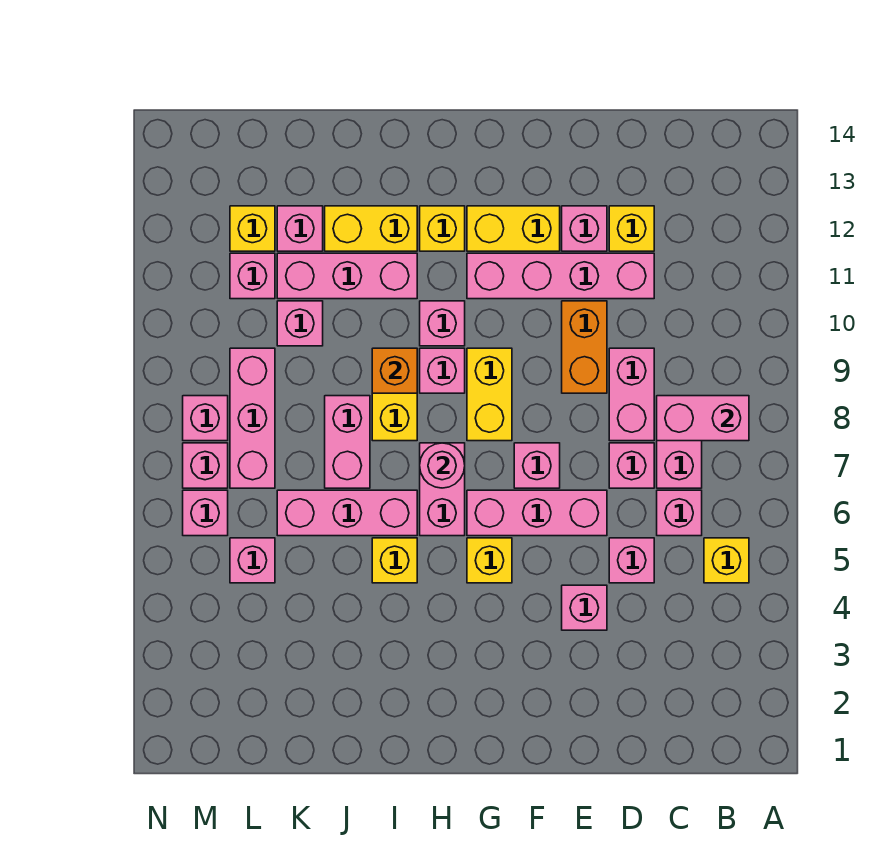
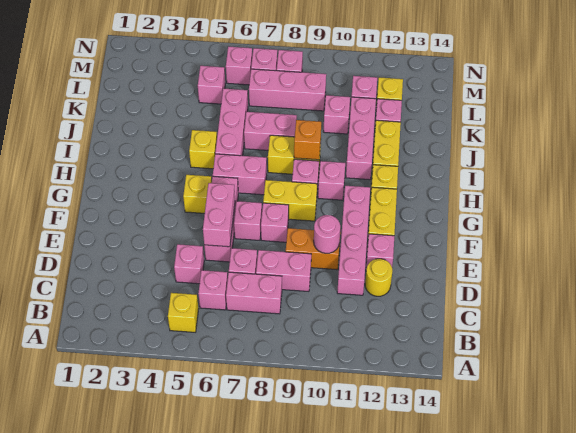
pink brick B8:C8 level 2 -> pink brick E6:F6 level 2
yellow brick D12 level 1 -> yellow round brick D12 level 1
pink brick E4 level 1 -> pink brick F8 level 1
pink round brick H7 level 2 -> pink round brick E10 level 2

